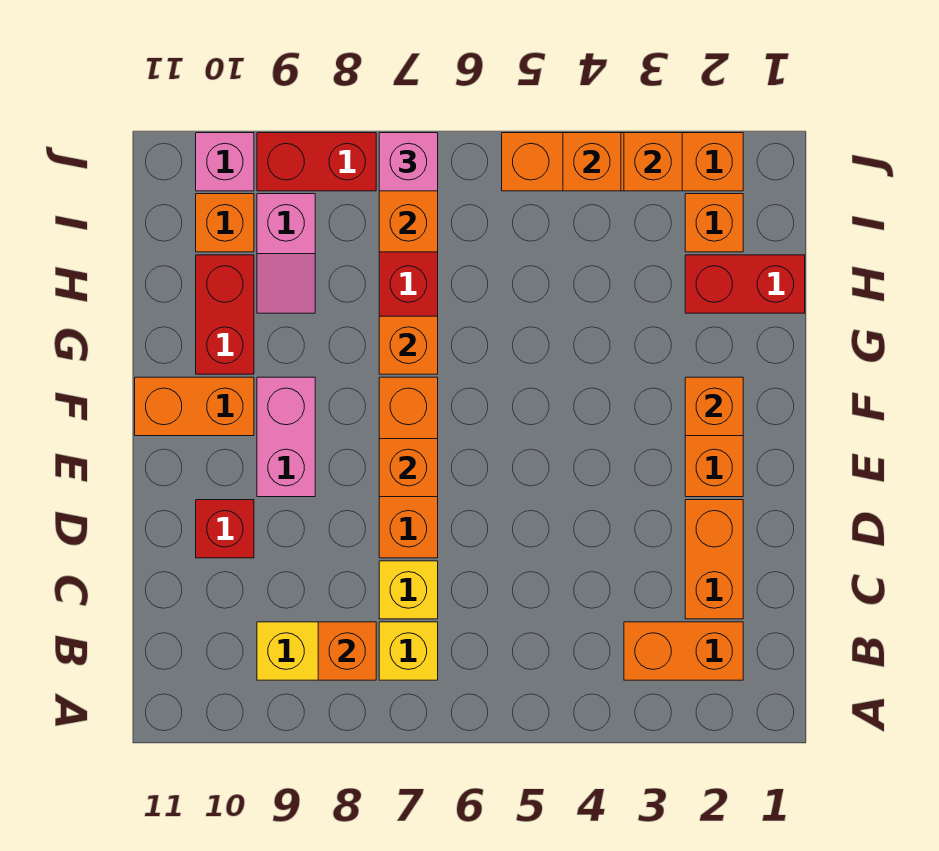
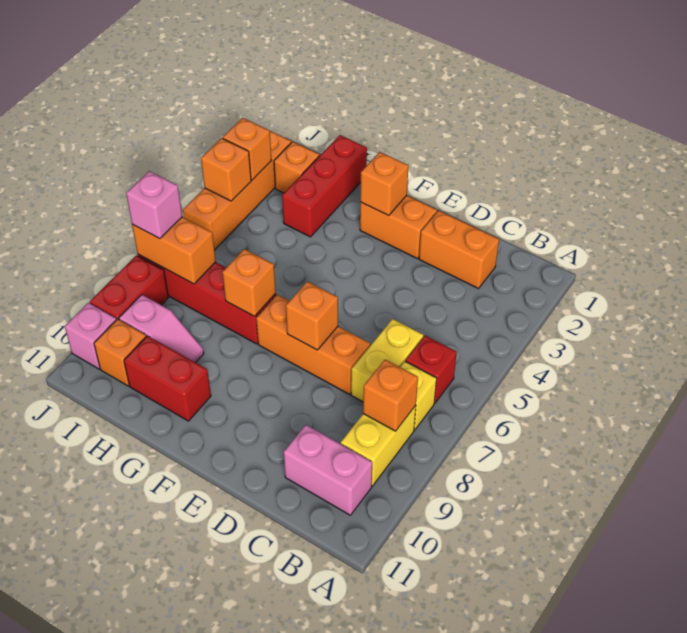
orange brick B2:B3 level 1 -> none
yellow brick C7 level 1 -> yellow brick C6:C7 level 1
red brick D10 level 1 -> red brick B6 level 1
pink brick E9:F9 level 1 -> pink brick B10:C10 level 1
orange brick F10:F11 level 1 -> none
red brick H1:H2 level 1 -> red brick H1:H3 level 1

